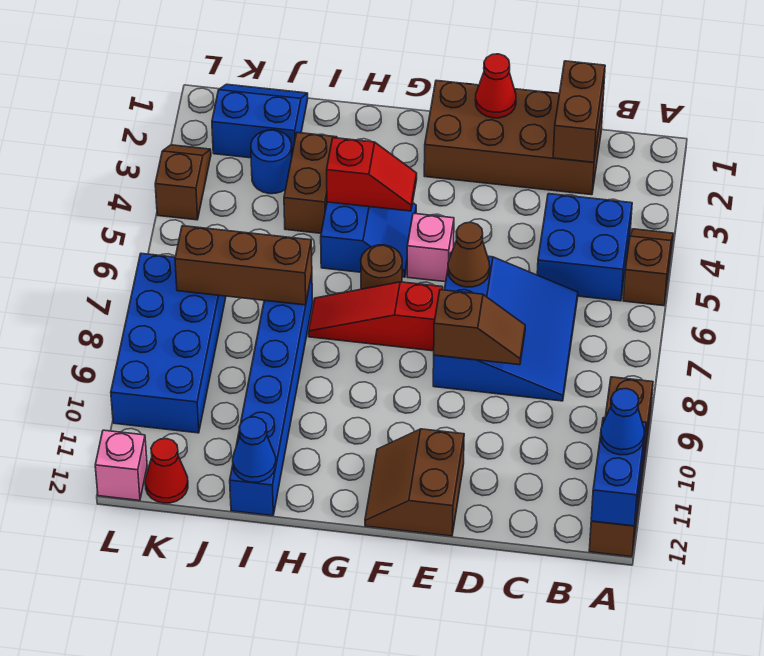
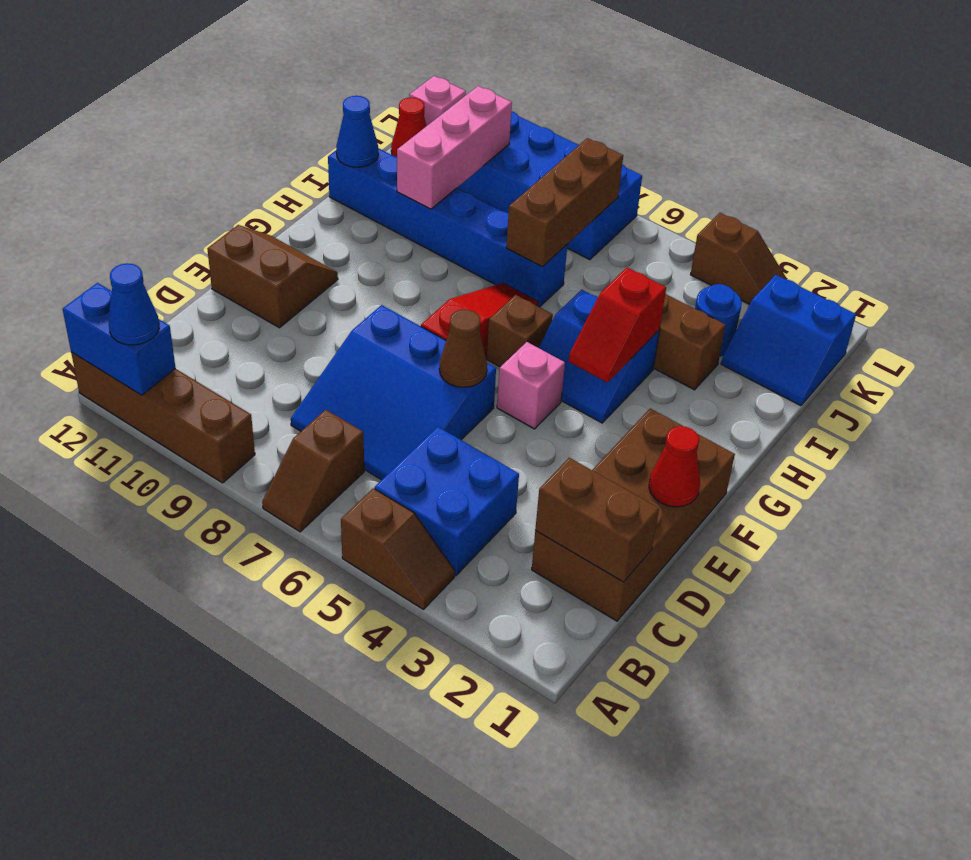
brown slope D8:E8 level 2 top E -> brown slope A7:B7 level 1 top B
brown round brick G6 level 1 -> brown brick G6 level 1
none -> pink brick I10:K10 level 2
blue slope J1:K2 level 1 top 2 -> blue slope J1:K2 level 1 top K

